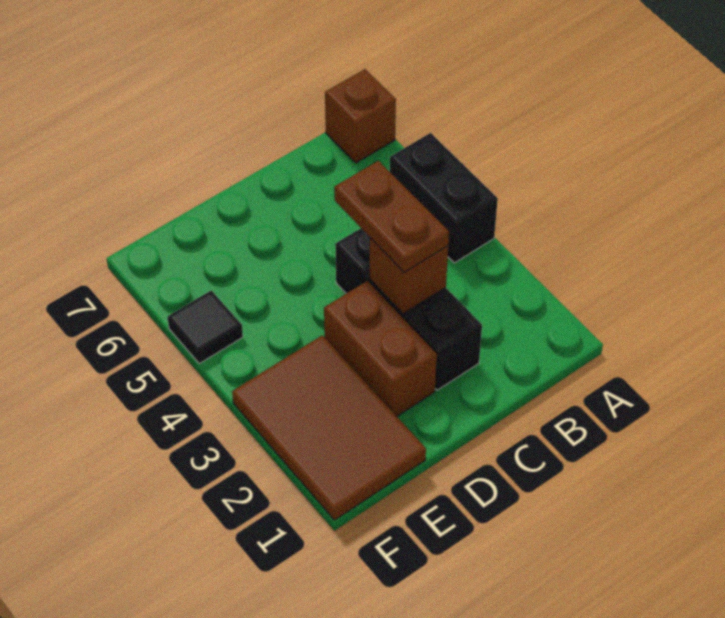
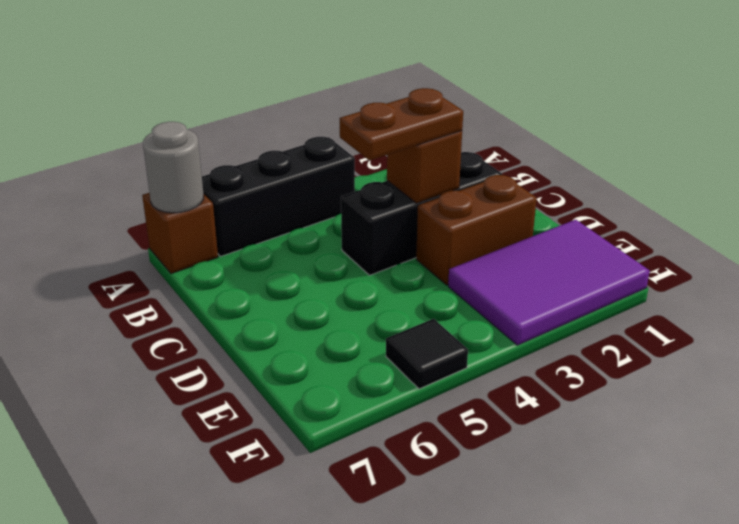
black brick A4:A5 level 1 -> black brick A4:A6 level 1
none -> grey round brick A7 level 2
brown tile E1:F3 level 1 -> purple tile E1:F3 level 1

